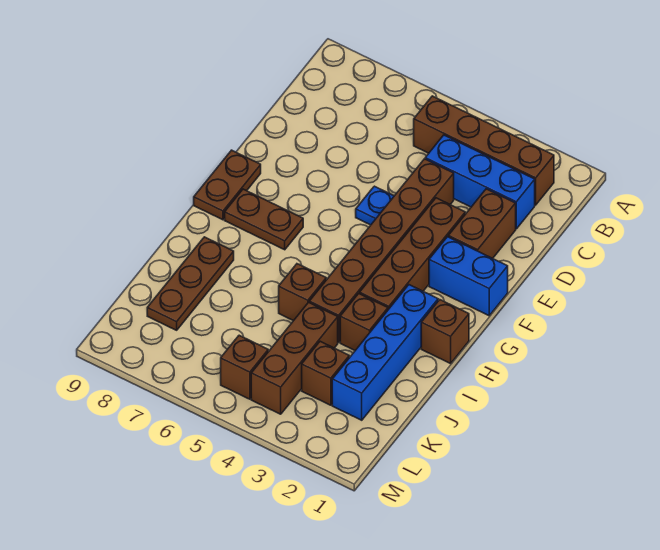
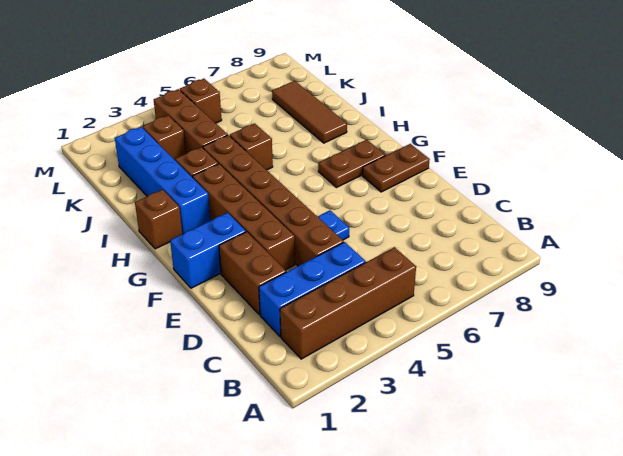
brown plate F9:G9 level 1 -> brown plate F8:F9 level 1
brown plate I8:K8 level 1 -> brown tile I8:K8 level 1

